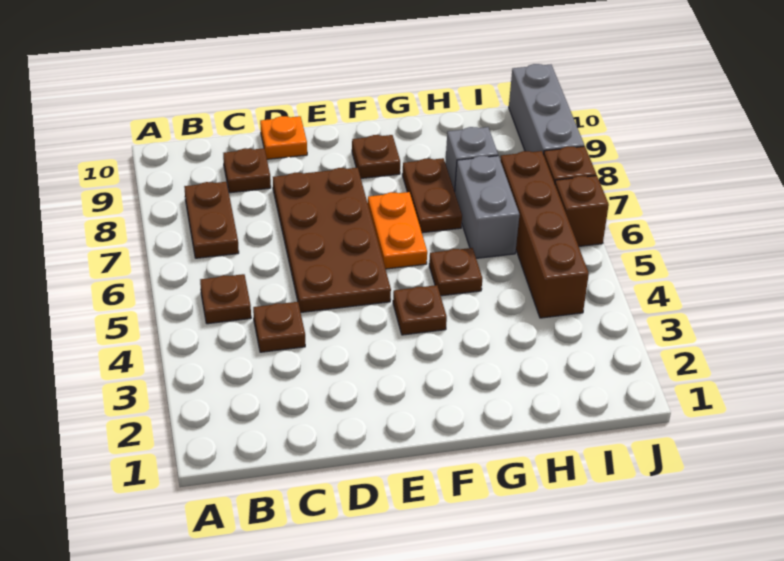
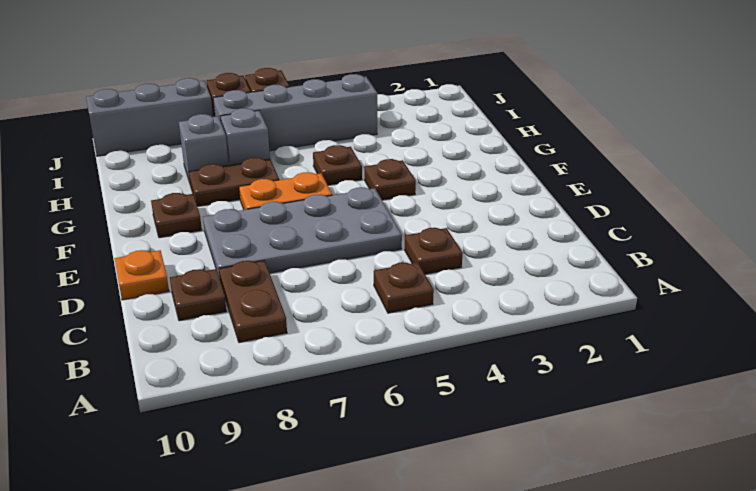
brown plate B7:B8 level 1 -> brown plate B8:C8 level 1
brown plate D5:E8 level 1 -> grey plate D5:E8 level 1
grey brick H6:H7 level 1 -> grey brick H7 level 1
brown brick I4:I7 level 1 -> grey brick I4:I7 level 1

